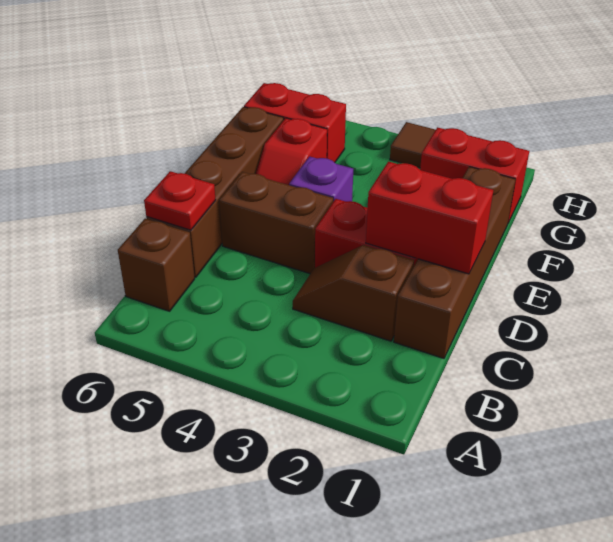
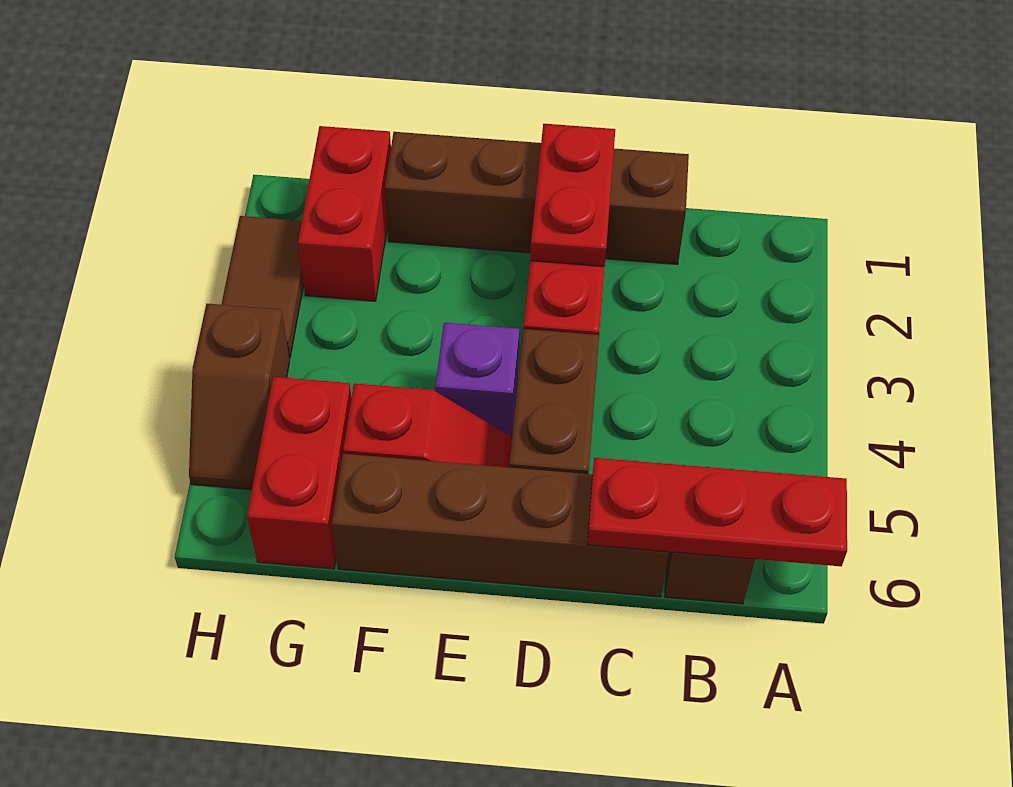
brown slope C2:C3 level 1 top 2 -> brown slope H4:H5 level 1 top 4
red plate C6 level 2 -> red plate A6:C6 level 2
red brick D1:D2 level 2 -> red plate D1:D2 level 2

